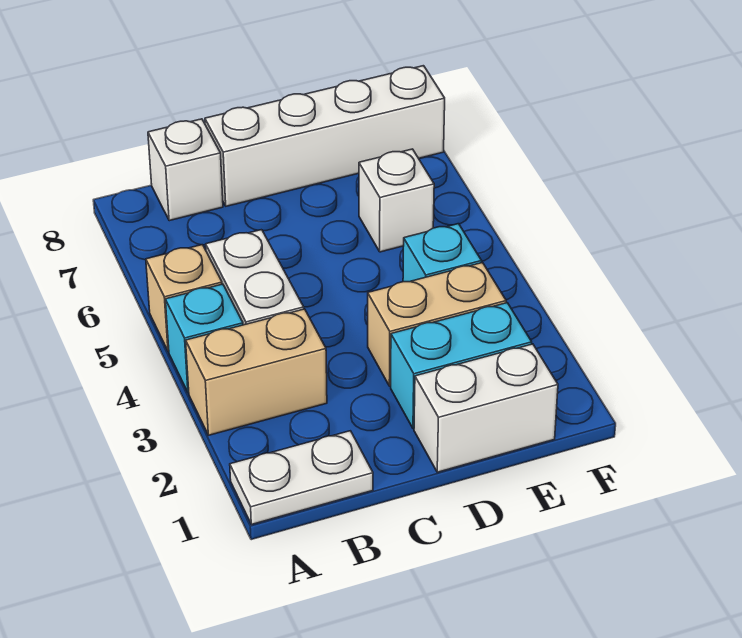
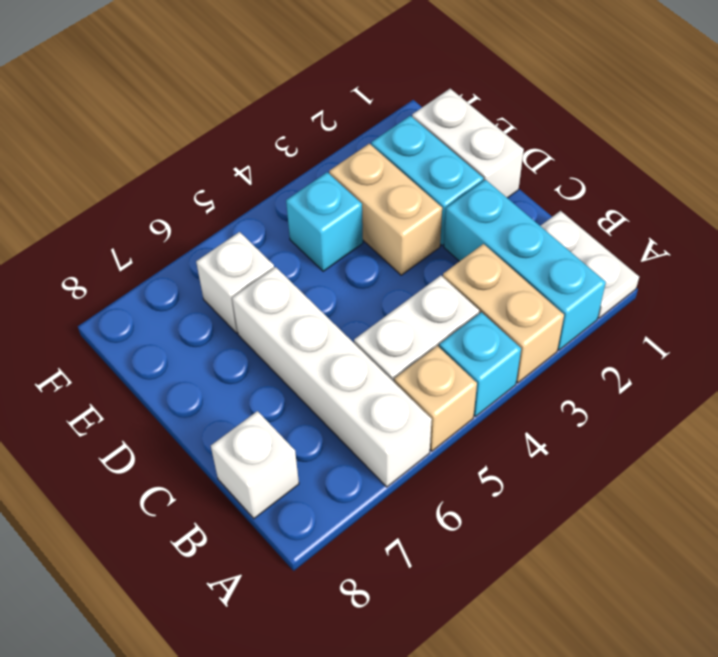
none -> cyan brick A2:C2 level 1
white brick C8:F8 level 1 -> white brick A6:D6 level 1

